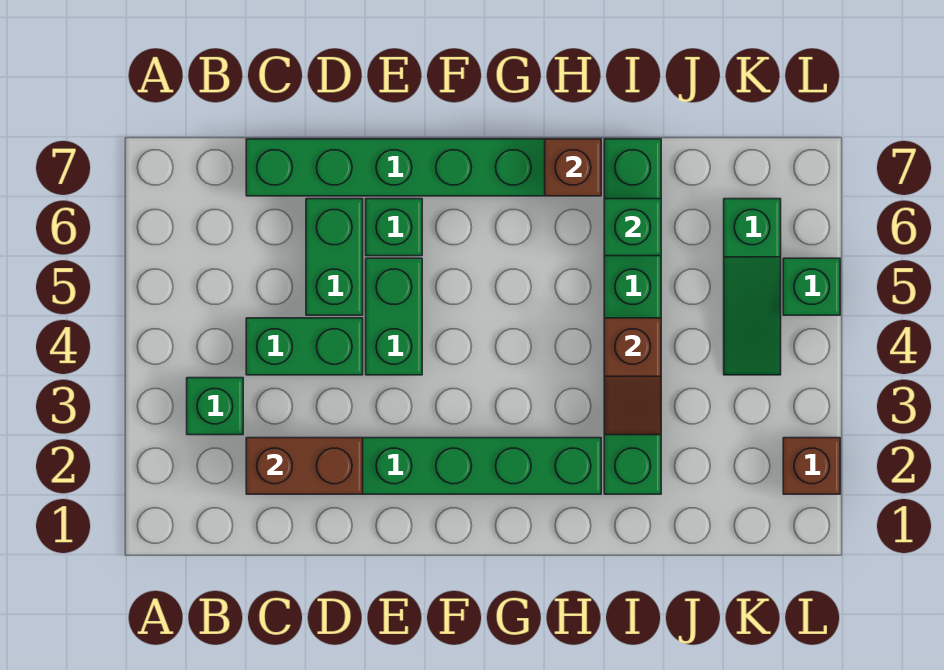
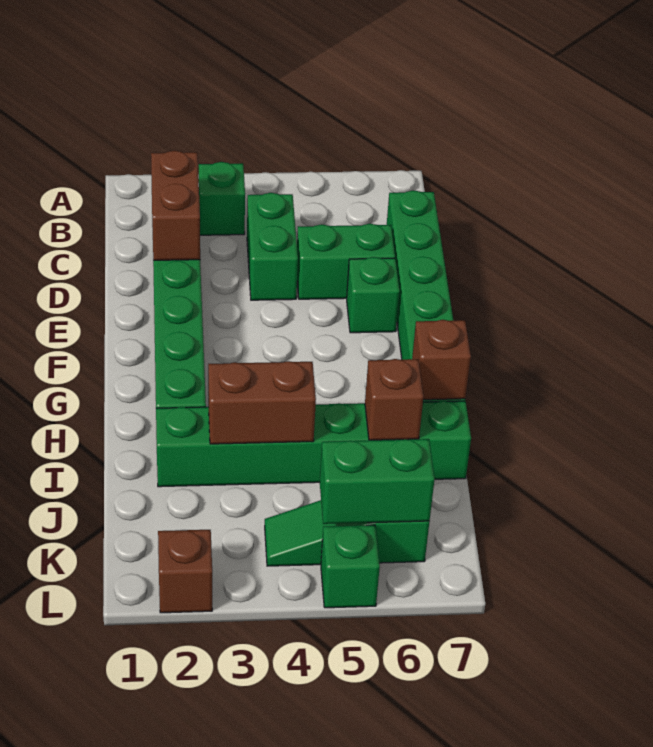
green brick E4:E5 level 1 -> green brick K5:K6 level 2
brown slope I3:I4 level 2 top 4 -> brown brick I3:I4 level 2
green brick I6 level 2 -> brown brick I6 level 2

